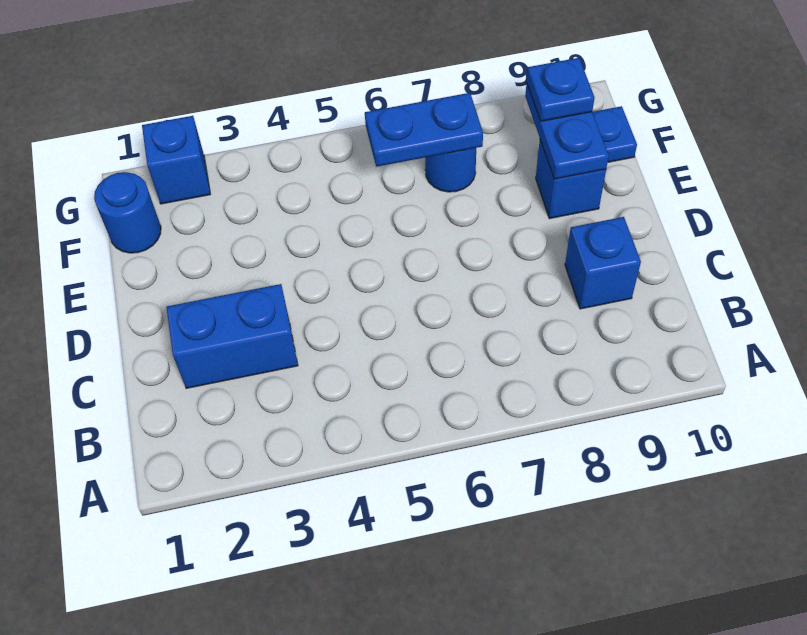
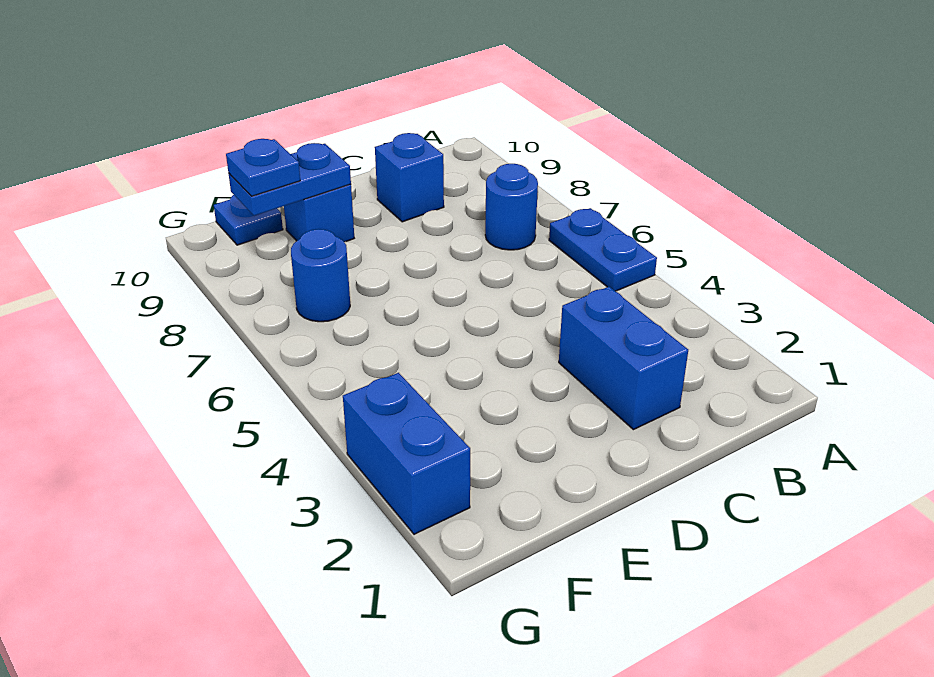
blue round brick F1 level 1 -> blue round brick B7 level 1
blue plate F6:F7 level 2 -> blue plate A5:A6 level 1
blue brick G2 level 1 -> blue brick G2:G3 level 1

